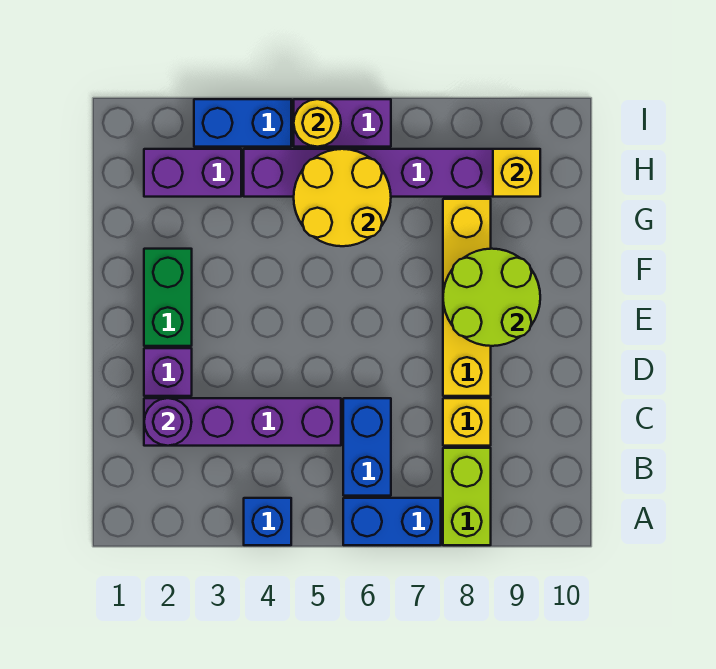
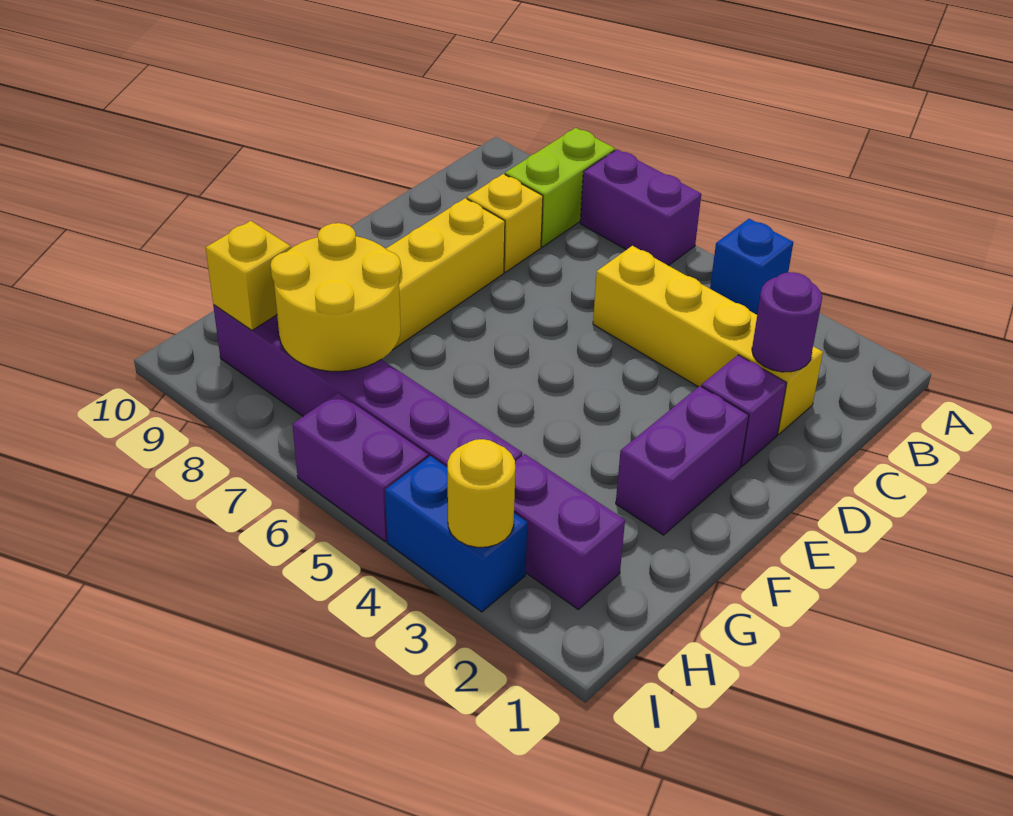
blue brick A6:A7 level 1 -> purple brick A6:A7 level 1
blue brick B6:C6 level 1 -> none
purple brick C2:C5 level 1 -> yellow brick C2:C5 level 1
green brick E2:F2 level 1 -> purple brick E2:F2 level 1
lime round brick E8:F9 level 2 -> none
yellow round brick G5:H6 level 2 -> yellow round brick G7:H8 level 2
yellow round brick I5 level 2 -> yellow round brick I3 level 2

